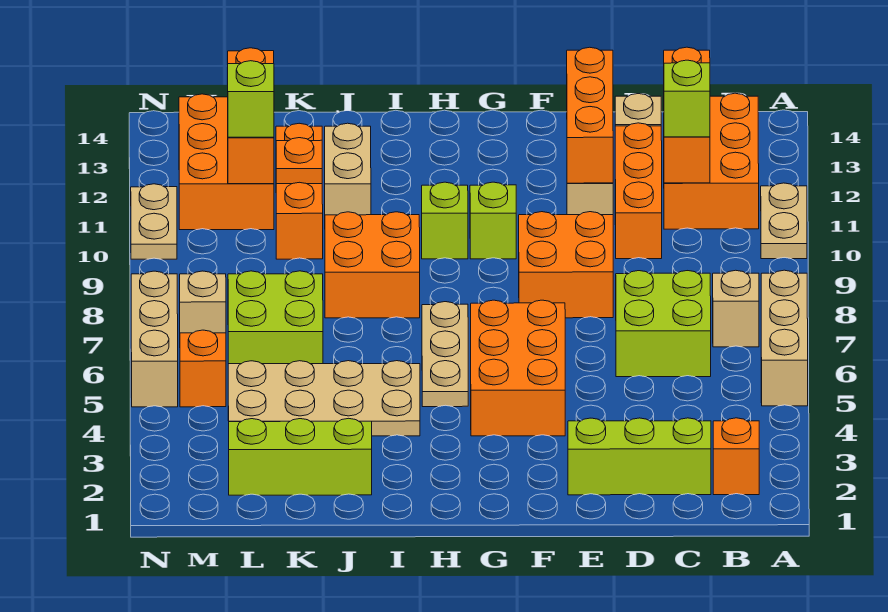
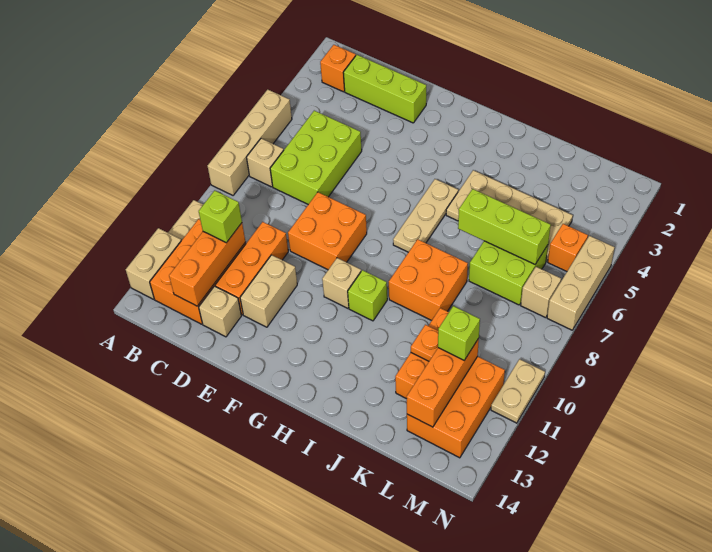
tan brick A5:A7 level 1 -> tan brick A5:A8 level 1
lime brick C6:D7 level 1 -> lime brick C5:D7 level 1
orange brick E11:E13 level 2 -> none
orange brick F4:G6 level 1 -> none
lime brick G10 level 1 -> tan brick G10 level 1
lime brick J2:L2 level 1 -> lime brick J6:L6 level 2
tan brick J11:J12 level 1 -> tan brick A12:A13 level 1

